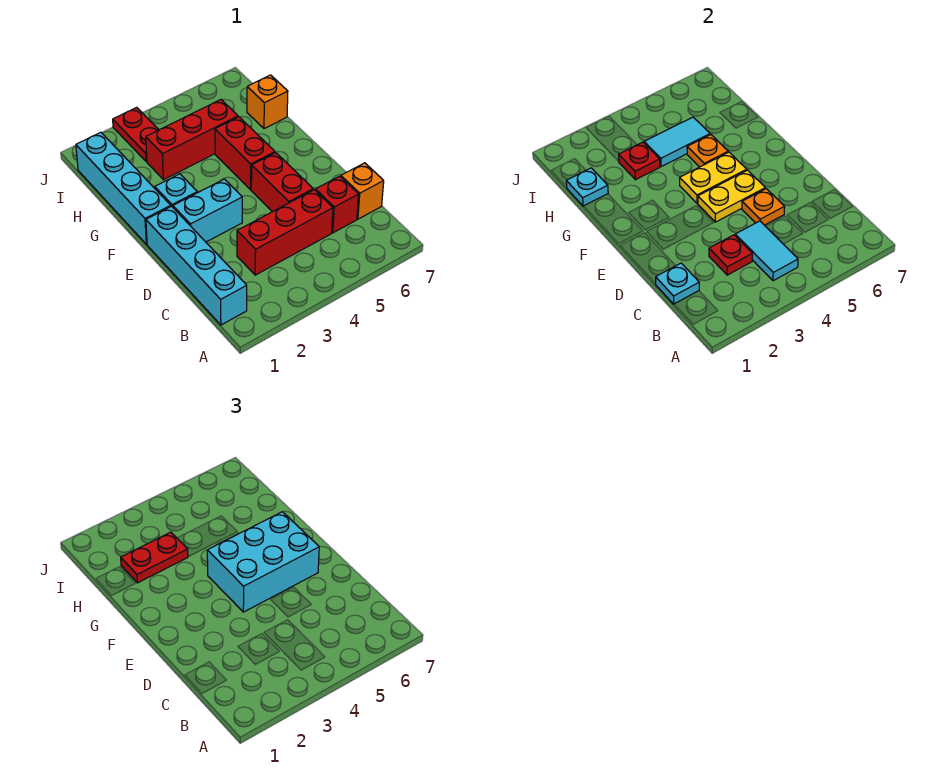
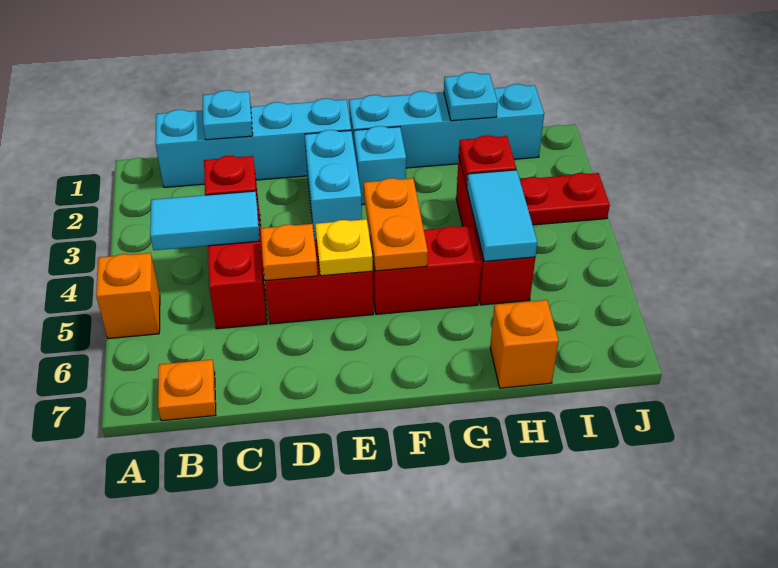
red brick C6 level 1 -> none
orange brick C7 level 1 -> orange brick A5 level 1
yellow plate E4:E5 level 2 -> yellow plate E5 level 2
cyan brick E4:F6 level 3 -> none
yellow plate F4:F5 level 2 -> orange plate F4:F5 level 2
orange plate G5 level 2 -> orange plate B7 level 1
red plate H2:H3 level 3 -> none

